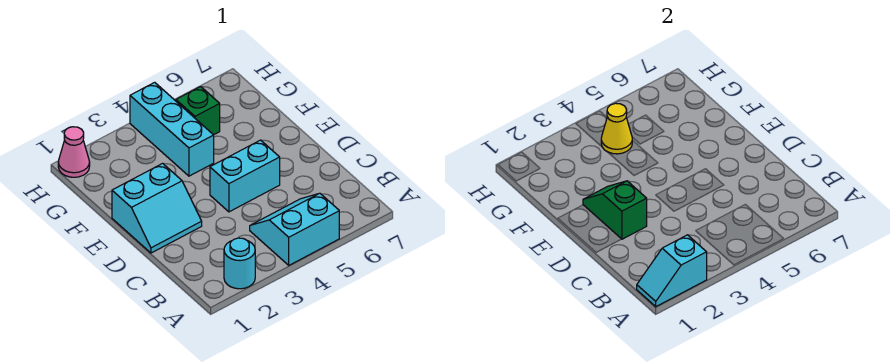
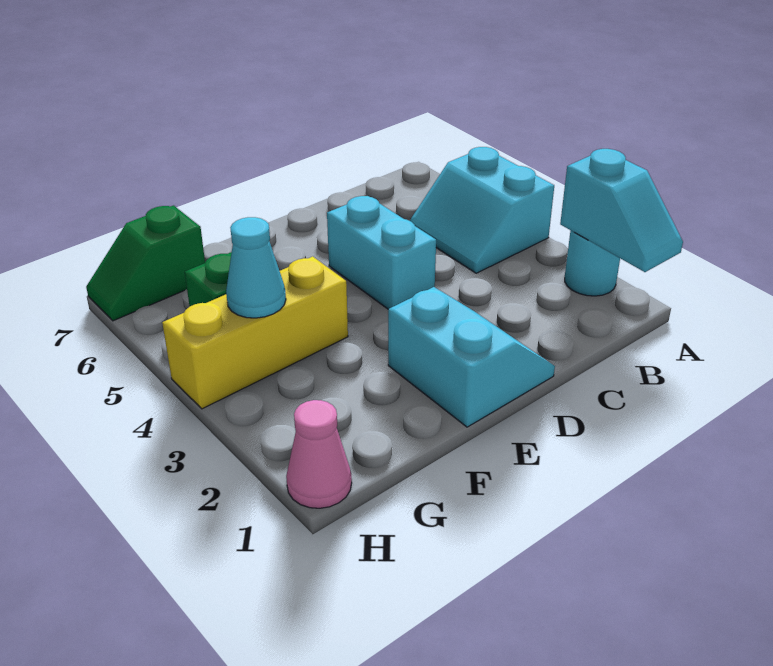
green slope D2:E2 level 2 top D -> green slope G7:H7 level 1 top G
cyan brick F4:H4 level 1 -> yellow brick F4:H4 level 1
yellow cone G4 level 2 -> cyan cone G4 level 2

